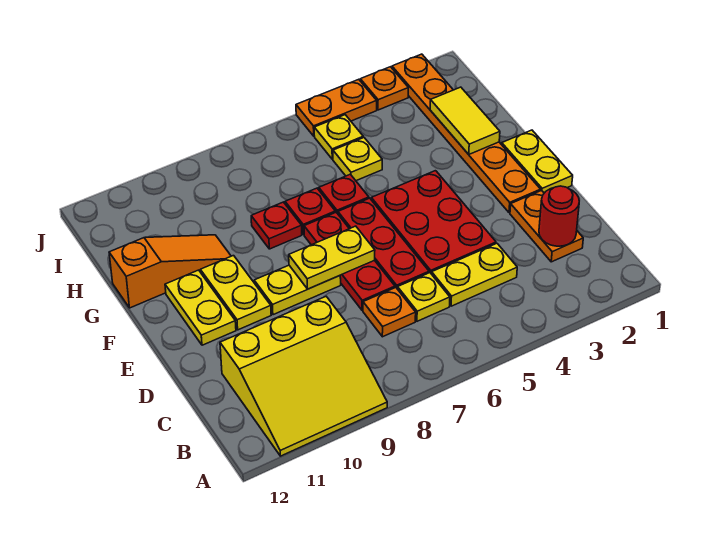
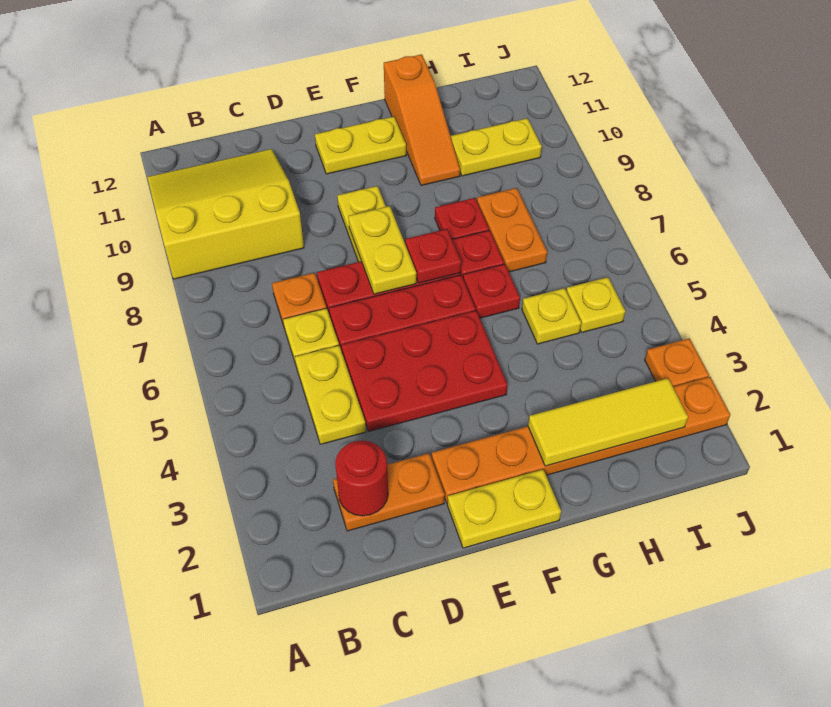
yellow slope A9:C11 level 1 top C -> yellow slope A9:C11 level 1 top 9
yellow plate E10:F10 level 1 -> yellow plate H10:I10 level 1
none -> red plate F7 level 2
yellow tile G2:H2 level 2 -> yellow tile G2:I2 level 2
orange plate J4:J5 level 1 -> orange plate H7:H8 level 1

